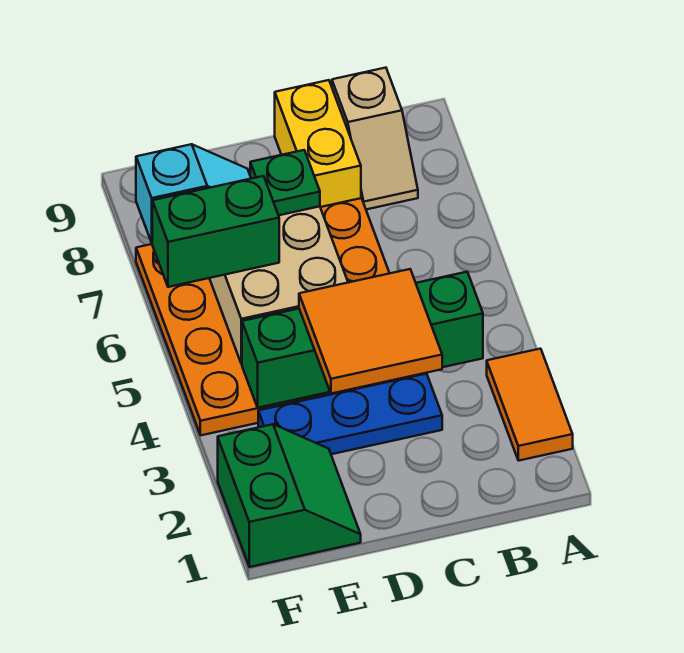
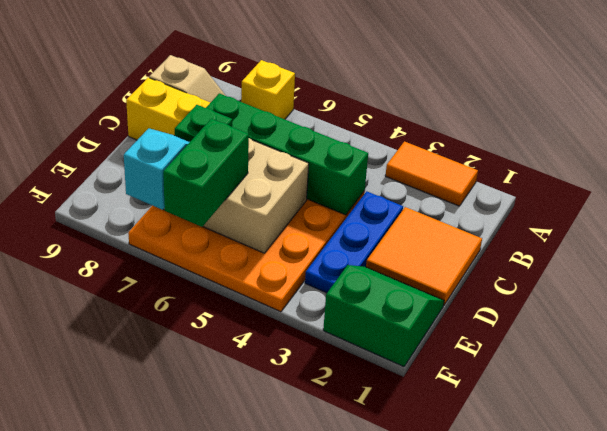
none -> yellow brick A7 level 1
green brick B4:E4 level 2 -> green brick C4:C7 level 2
orange tile C3:D4 level 3 -> orange tile C1:D2 level 1

